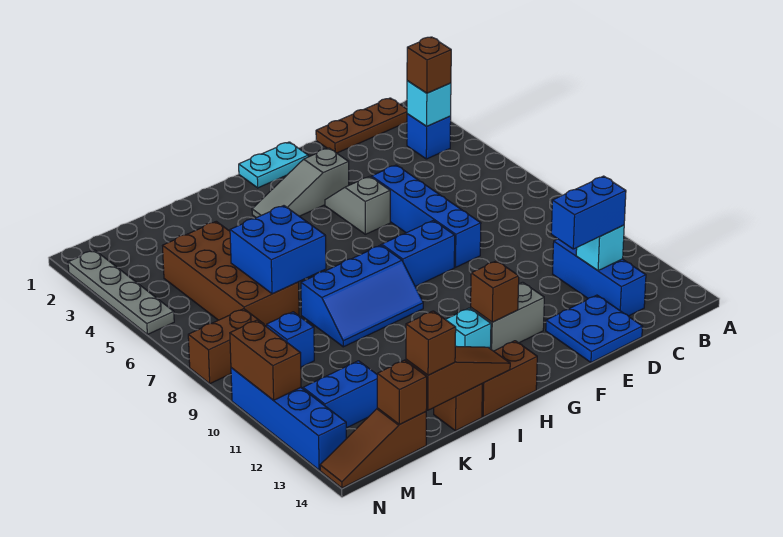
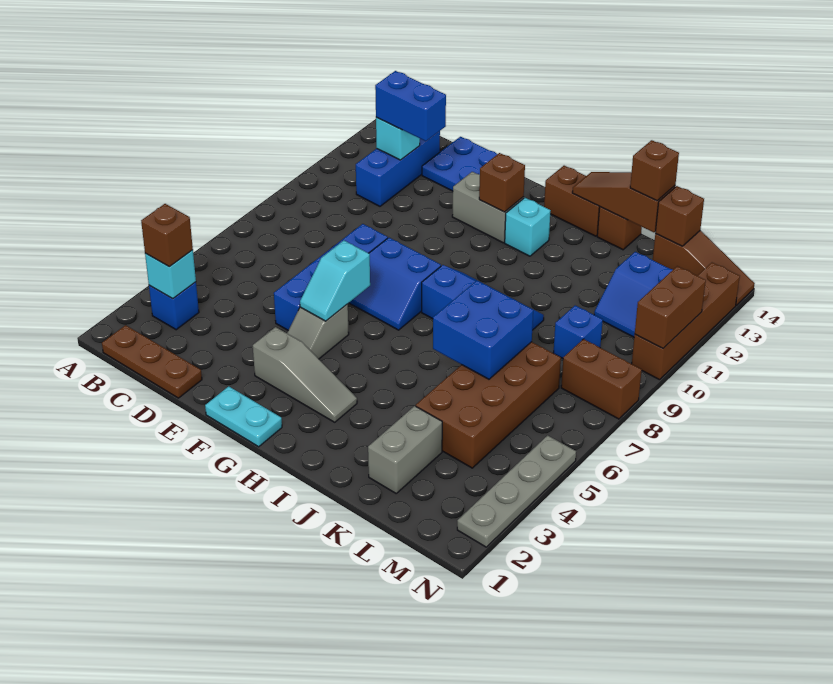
none -> cyan slope F5:F6 level 2 top 6
none -> grey brick K2:K3 level 1
blue brick N10:N13 level 1 -> brown brick N10:N13 level 1

